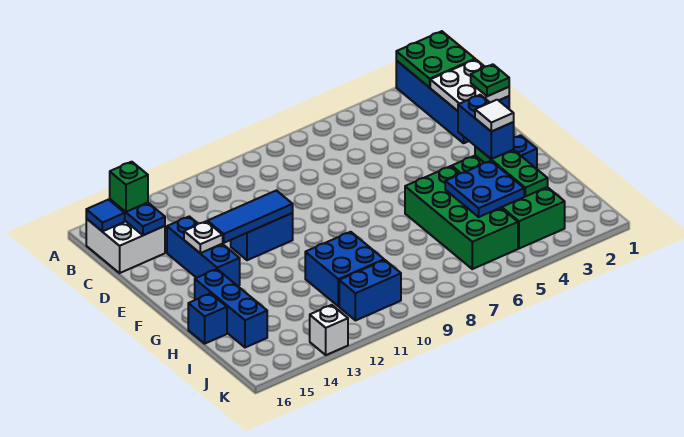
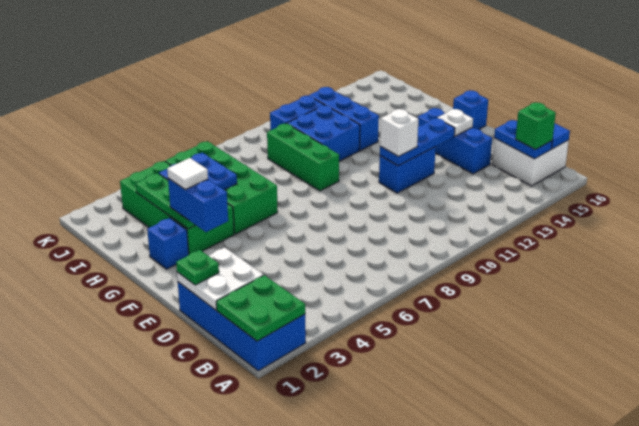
blue tile E11:E13 level 2 -> blue plate E11:E13 level 2
none -> green brick G9:I9 level 1
blue brick G15:I15 level 1 -> blue brick H12:J12 level 1
blue brick H16 level 1 -> blue brick F16 level 1
white brick K13 level 1 -> white brick E11 level 3

